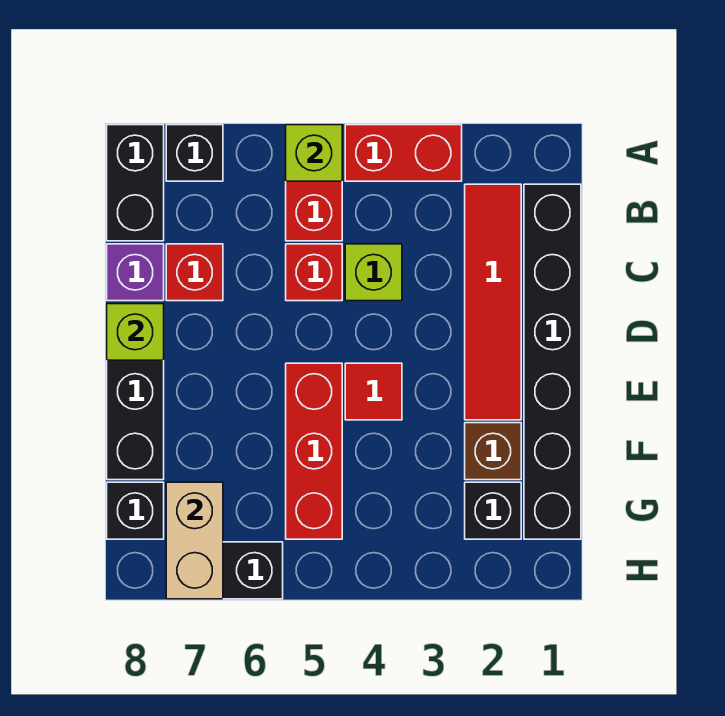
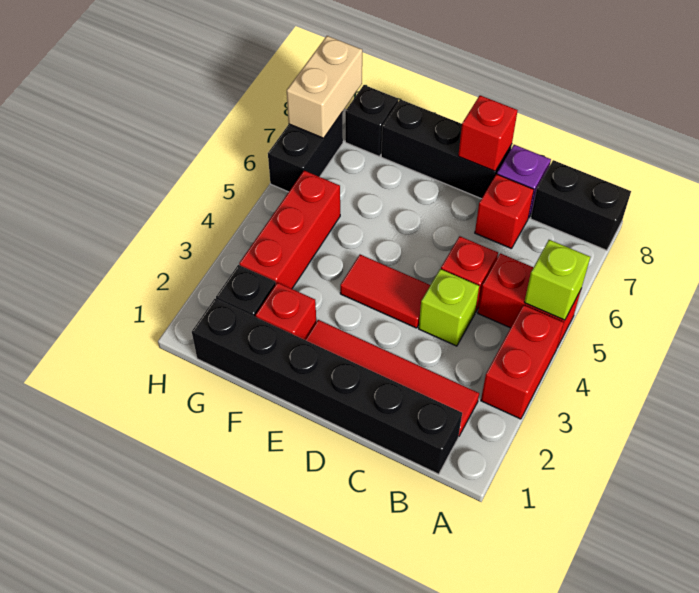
black brick A7 level 1 -> none
lime brick D8 level 2 -> red brick D8 level 2
red tile E4 level 1 -> red tile D4:E4 level 1
red brick E5:G5 level 1 -> red brick G3:G5 level 1
brown brick F2 level 1 -> red brick F2 level 1
tan brick G7:H7 level 2 -> tan brick H7:H8 level 2

